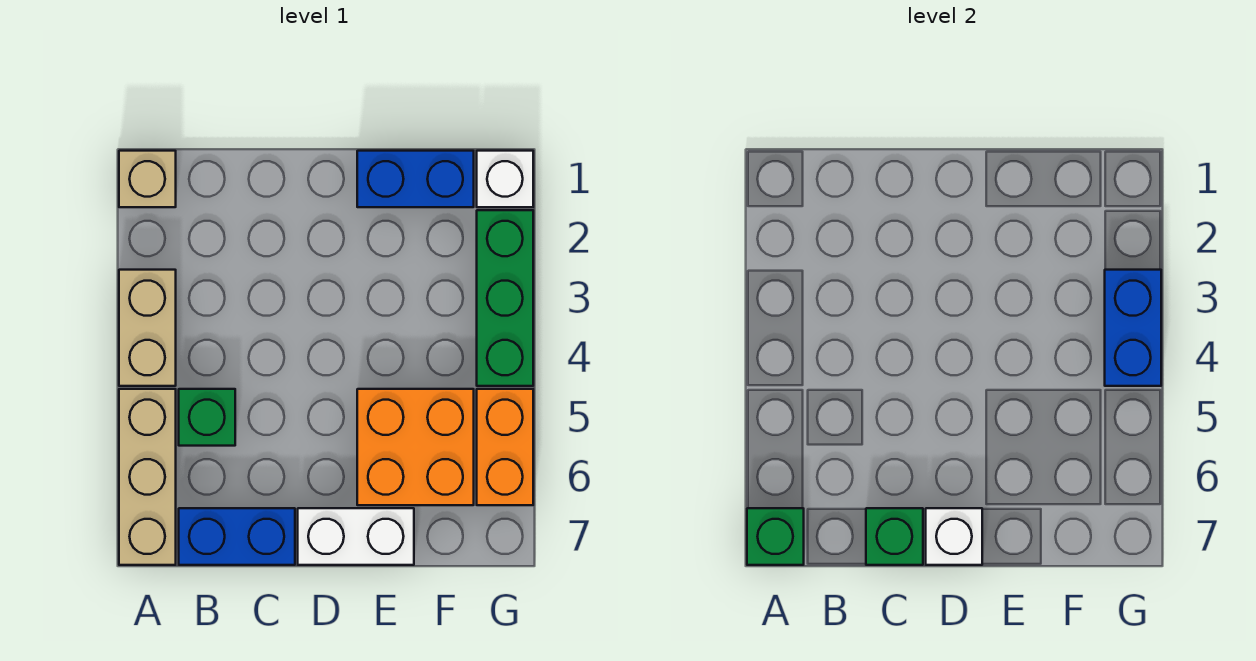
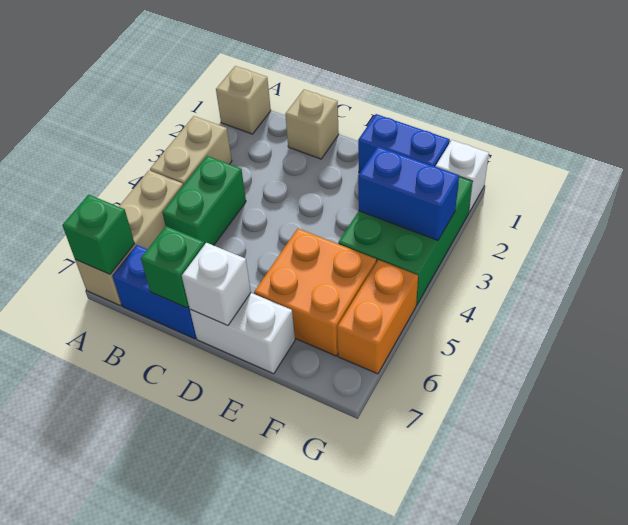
green brick B5 level 1 -> green brick B4:B5 level 1
none -> tan brick C1 level 1
green brick G2:G4 level 1 -> green brick F2:G4 level 1
blue brick G3:G4 level 2 -> blue brick F3:G3 level 2

